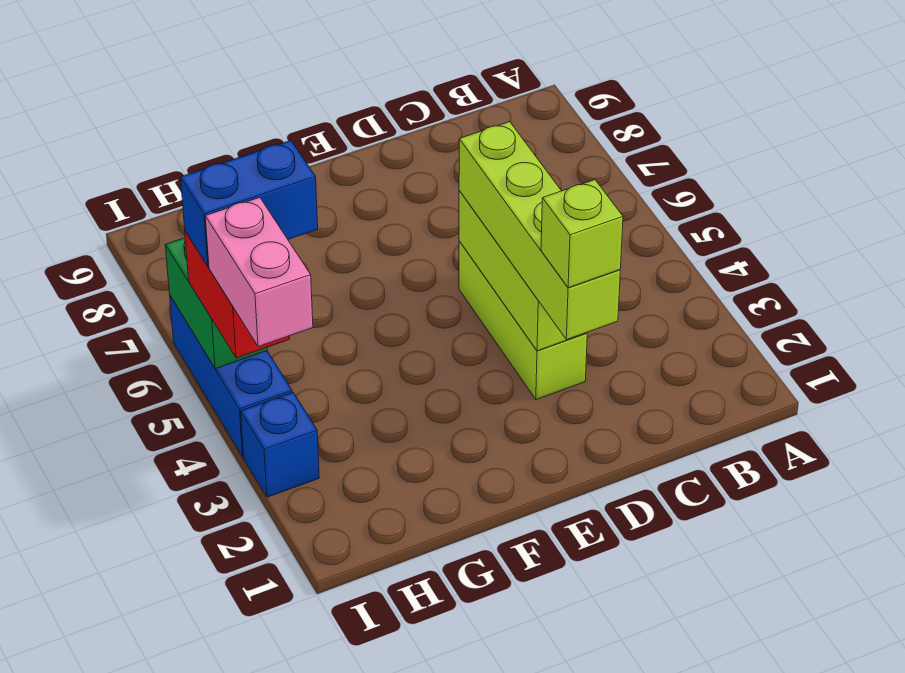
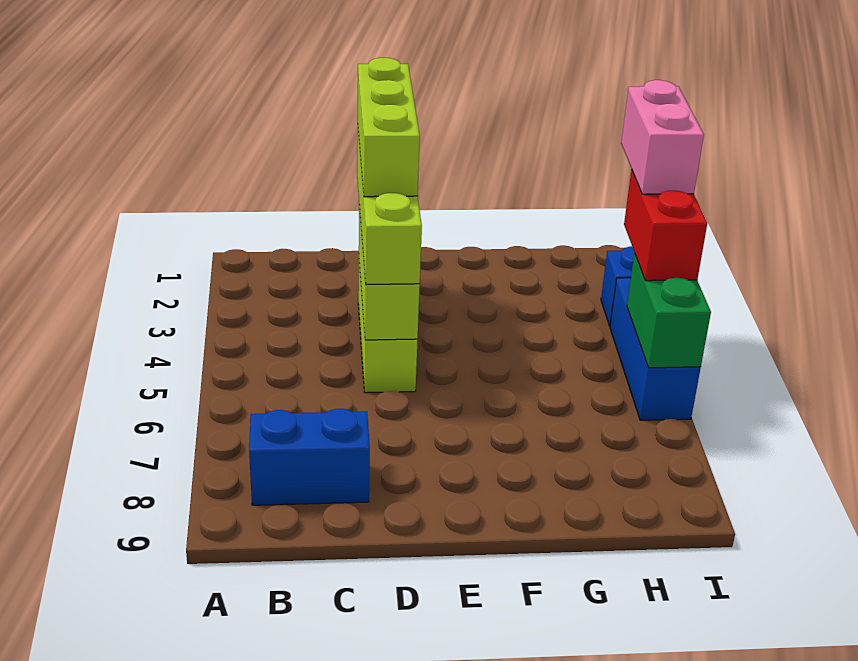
lime brick D2 level 4 -> lime brick D2:D4 level 4
blue brick H5:I5 level 4 -> blue brick B8:C8 level 1

